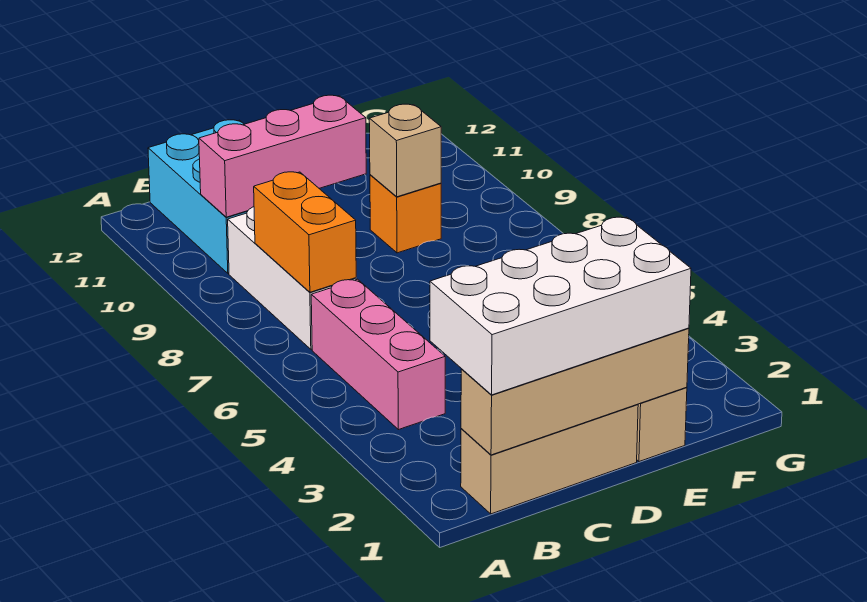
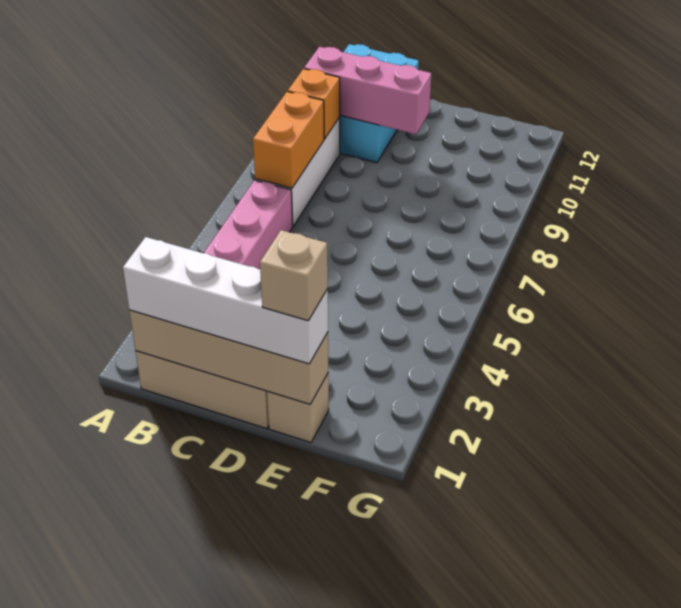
white brick B1:E2 level 3 -> white brick B1:E1 level 3
orange brick E9 level 1 -> orange brick B9 level 2
tan brick E9 level 2 -> tan brick E1 level 4

